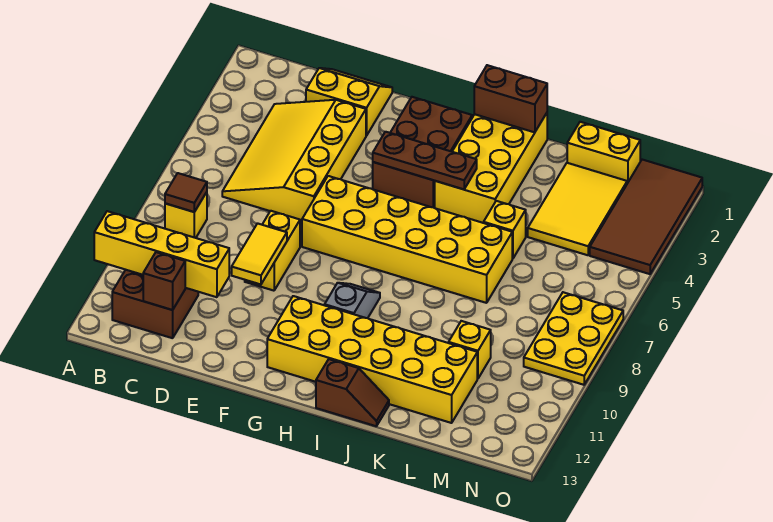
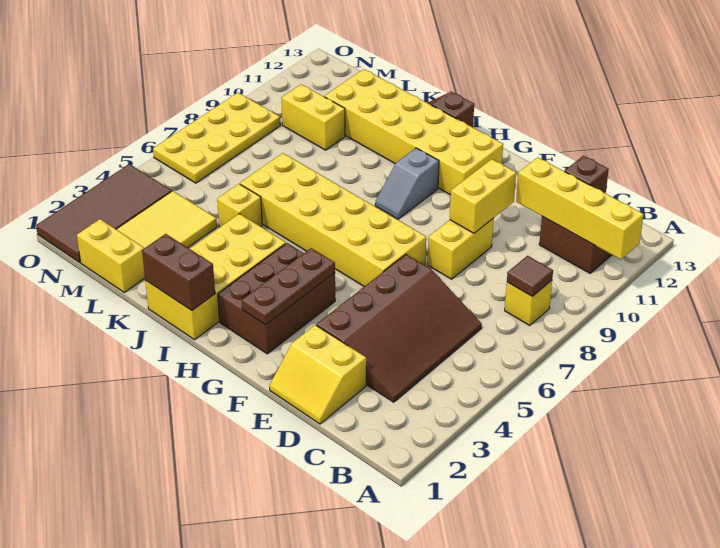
yellow slope C3:E6 level 1 top E -> brown slope C3:E6 level 1 top E
yellow tile E9:E10 level 2 -> yellow brick E9:E10 level 2
brown plate G4:I4 level 2 -> brown plate G2:G4 level 2
yellow brick L10 level 1 -> yellow brick L10:M10 level 1
yellow plate N7:O9 level 1 -> yellow plate N6:O9 level 1

